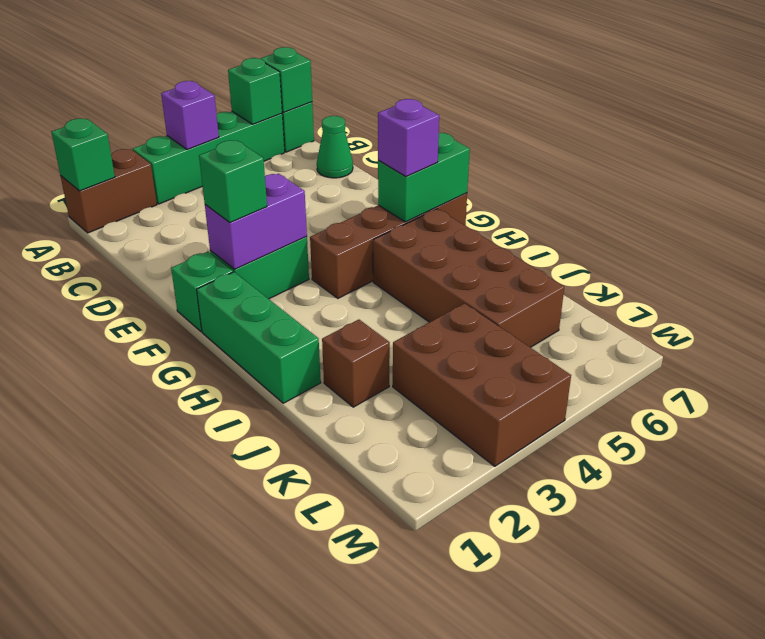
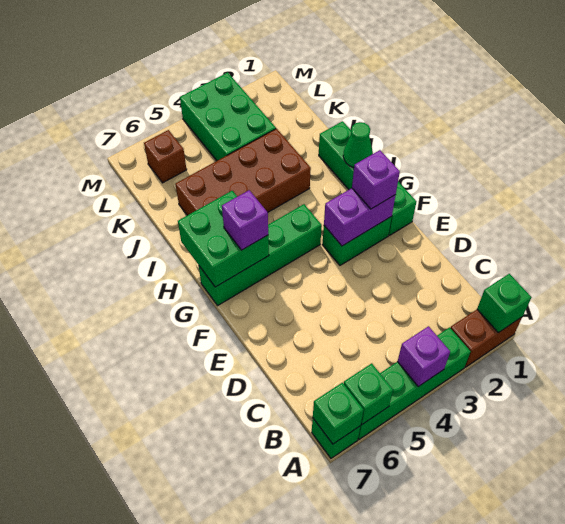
green cone C7 level 1 -> green cone H1 level 2
green brick F2 level 3 -> purple brick F2 level 3
brown brick G4:G7 level 1 -> green brick G4:G7 level 1
green brick G6:G7 level 2 -> green brick G6:H7 level 2
brown brick H5:K6 level 1 -> brown brick I3:J6 level 1
brown brick J2 level 1 -> brown brick L6 level 1
brown brick K3:M4 level 1 -> green brick K3:M4 level 1

